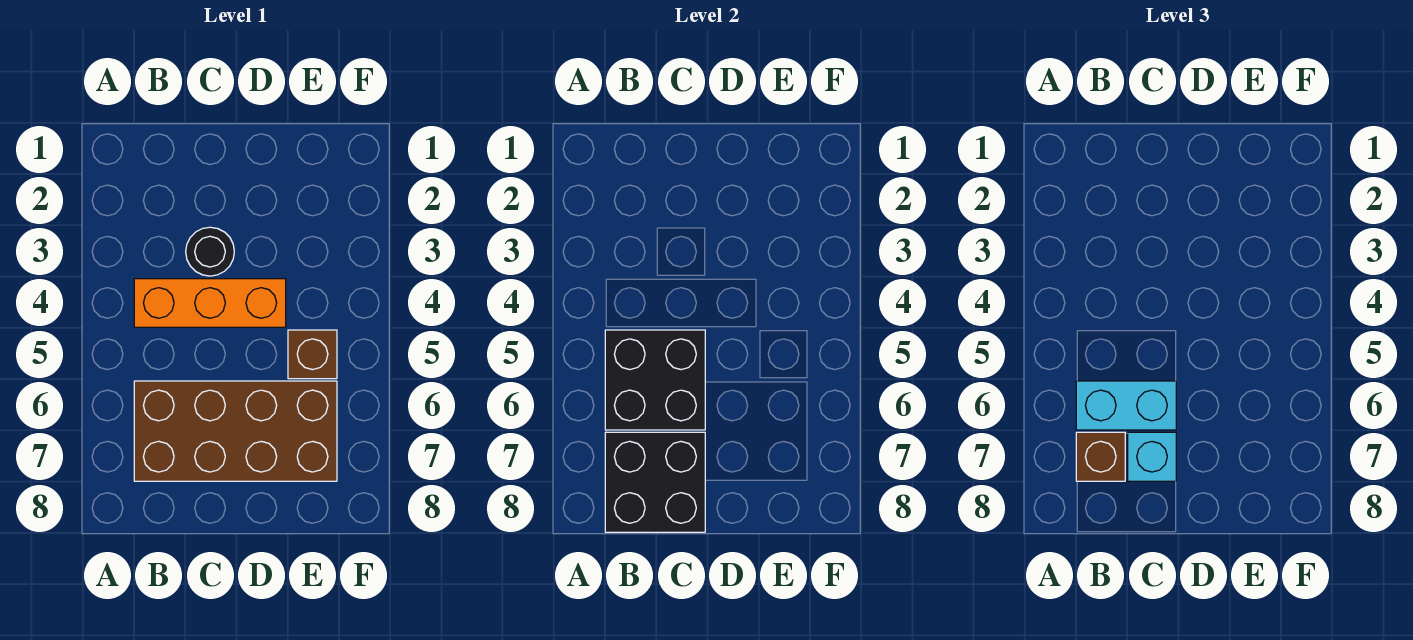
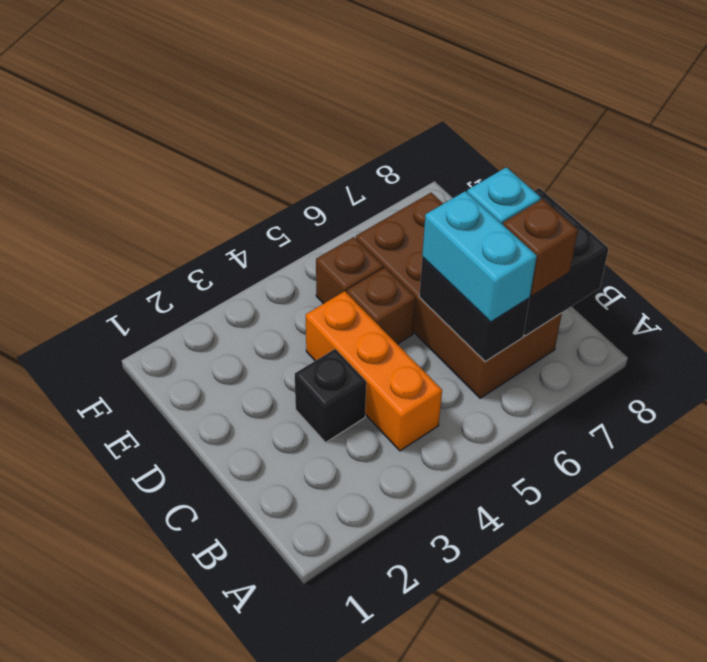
black brick B5:C6 level 2 -> black brick B6:C6 level 2
black round brick C3 level 1 -> black brick C3 level 1
none -> brown brick D5 level 1

